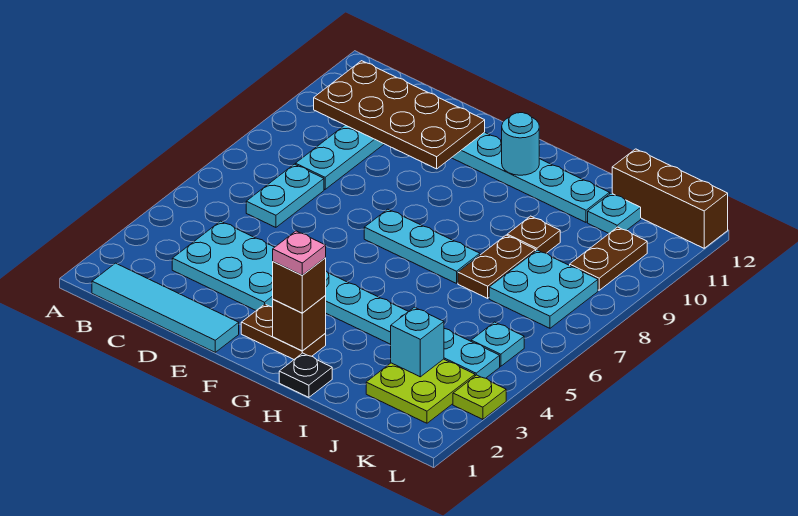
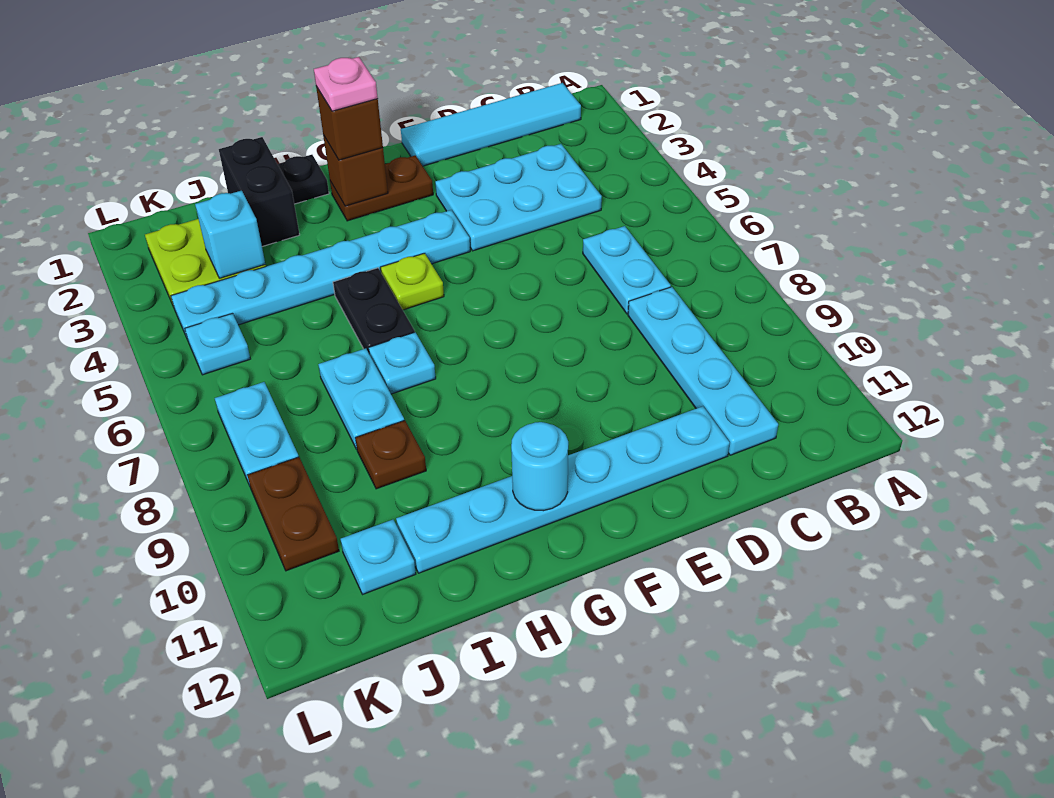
brown plate B10:E11 level 2 -> none
cyan plate F7:H7 level 1 -> cyan plate H7 level 1
none -> black plate H5:H6 level 1
none -> black brick I1:I2 level 1
brown plate I7:I8 level 1 -> cyan plate I7:I8 level 1
cyan plate J7:K8 level 1 -> cyan plate K7:K8 level 1
brown brick J12:L12 level 1 -> none
lime plate L3 level 1 -> lime plate G5 level 1

